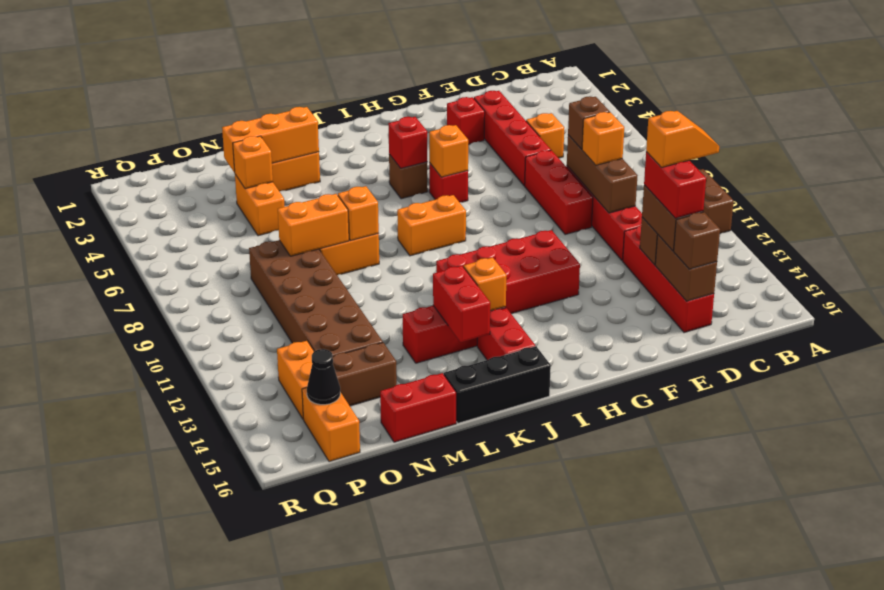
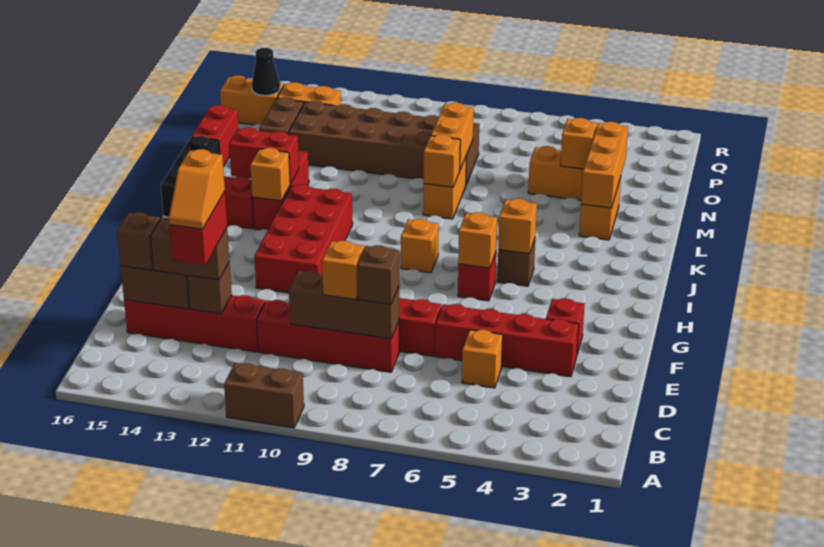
red brick D13:D14 level 4 -> red brick C13:D13 level 4
red brick I5 level 2 -> orange brick I5 level 2
orange brick I8:J8 level 1 -> orange brick I8 level 1

